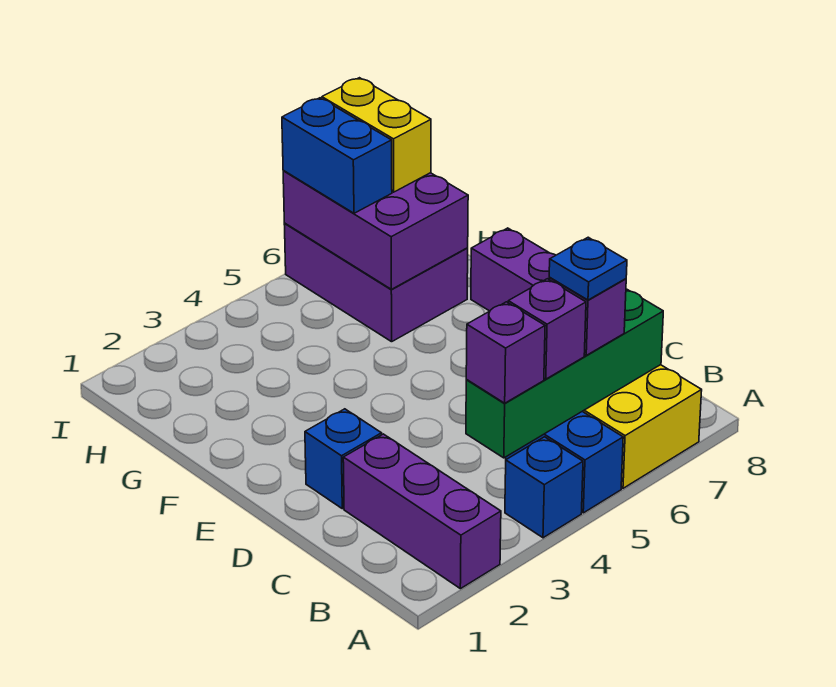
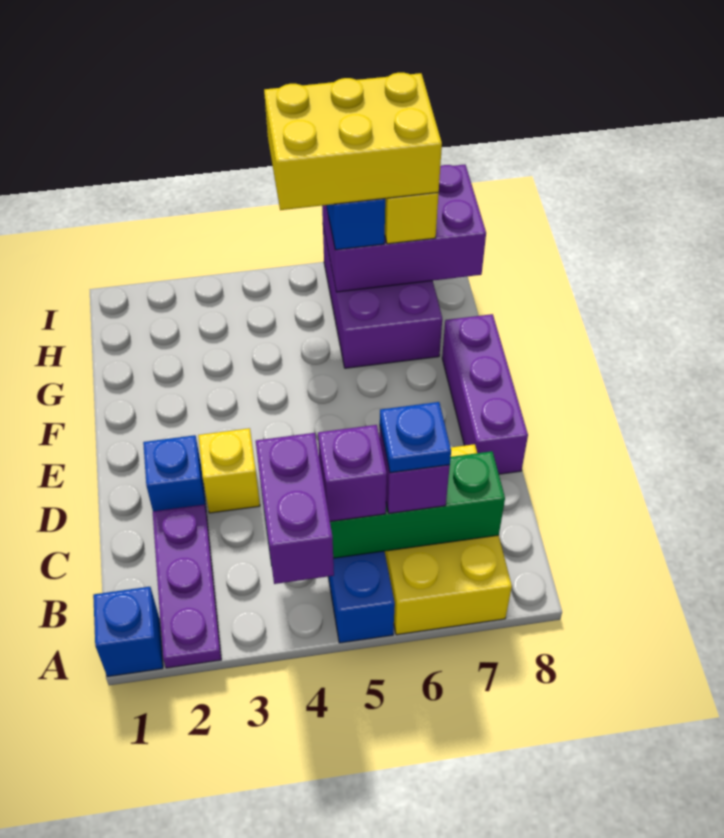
purple brick A2:C2 level 1 -> purple plate A2:C2 level 1
blue brick A4 level 1 -> blue brick A1 level 1
purple brick B4 level 3 -> purple brick A4:B4 level 3
none -> yellow brick D3 level 1
purple brick G6:I7 level 2 -> purple brick H6:I8 level 2
none -> yellow brick H5:I7 level 4

